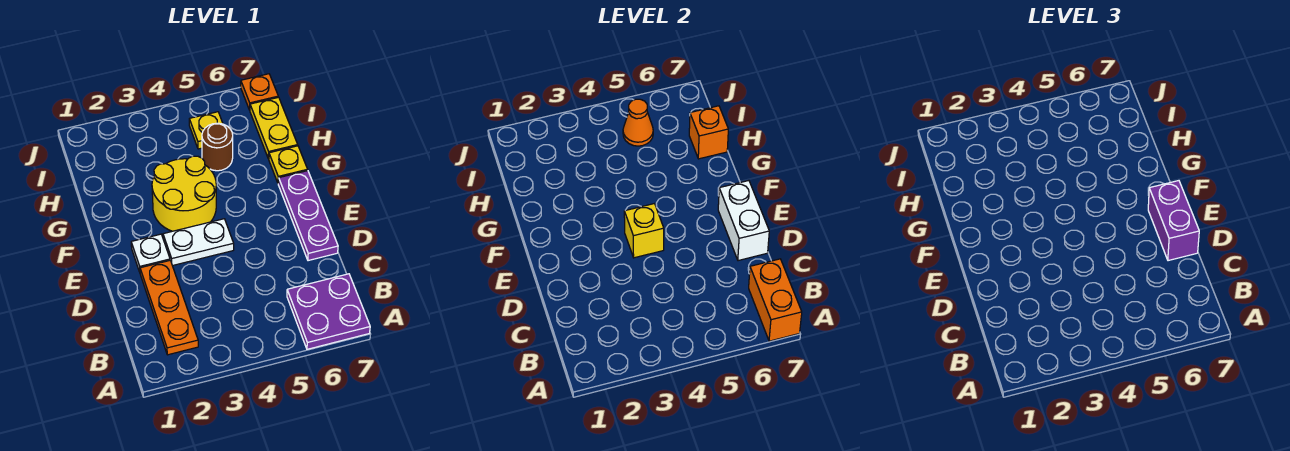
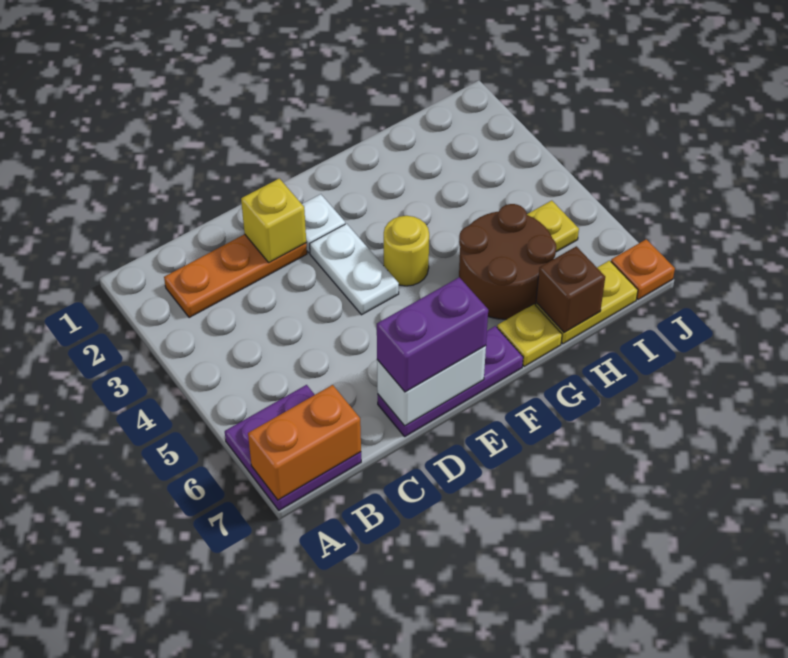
yellow brick E4 level 2 -> yellow brick D2 level 2
yellow round brick F3:G4 level 1 -> yellow round brick F4 level 1
brown round brick H5 level 1 -> brown round brick G5:H6 level 1
orange brick H7 level 2 -> brown brick H7 level 2
orange cone I5 level 2 -> none

